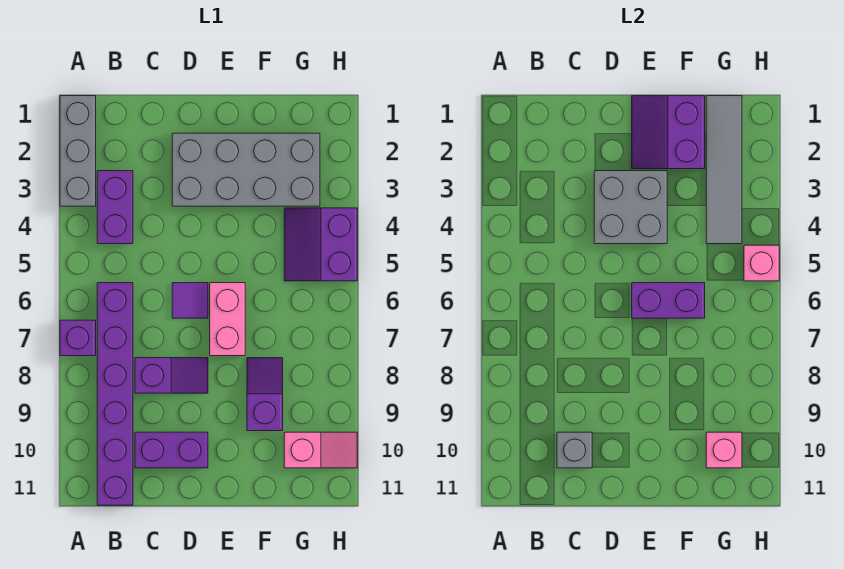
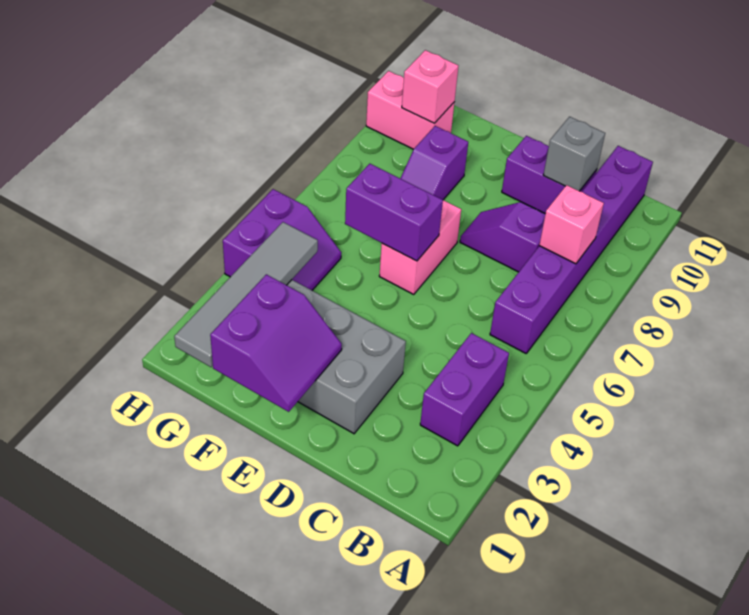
grey brick A1:A3 level 1 -> none
purple brick A7 level 1 -> none
grey brick D3:E4 level 2 -> none
purple tile D6 level 1 -> none
pink slope G10:H10 level 1 top G -> pink brick G10:H10 level 1
pink brick H5 level 2 -> pink brick B8 level 2

